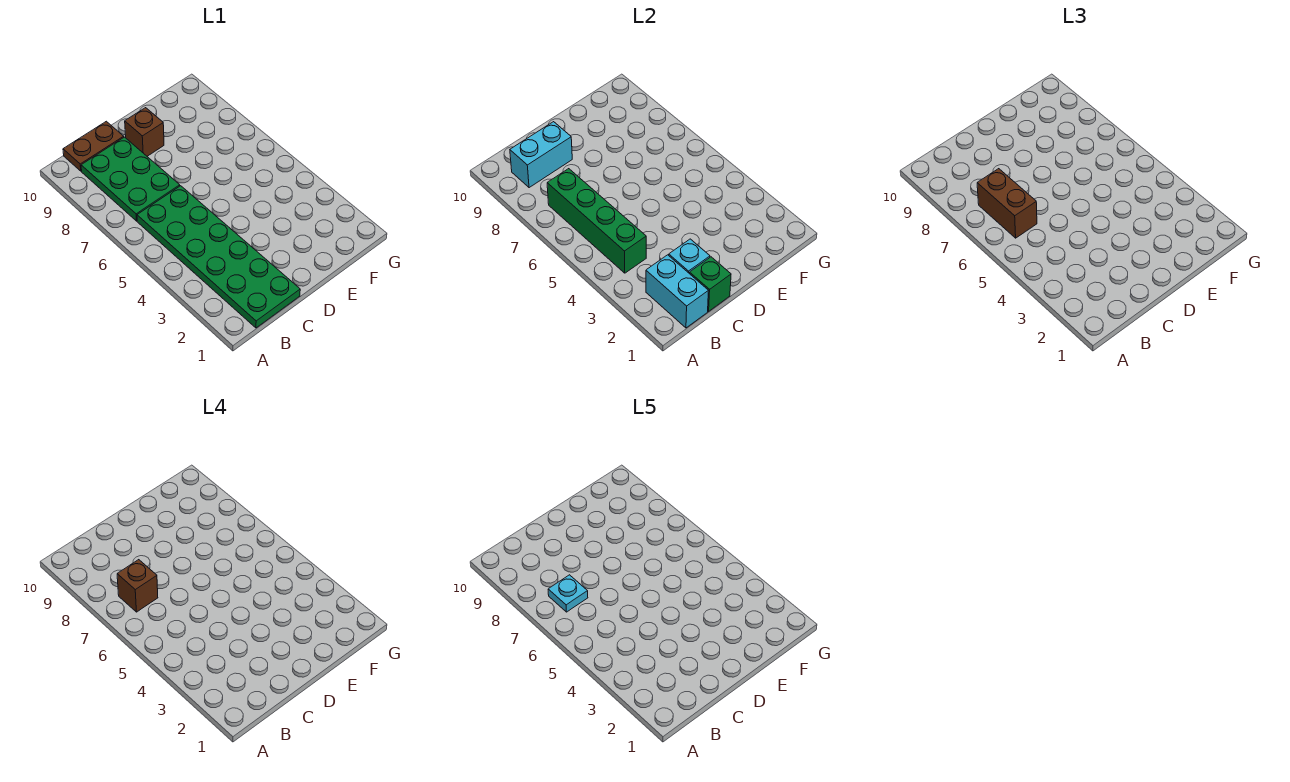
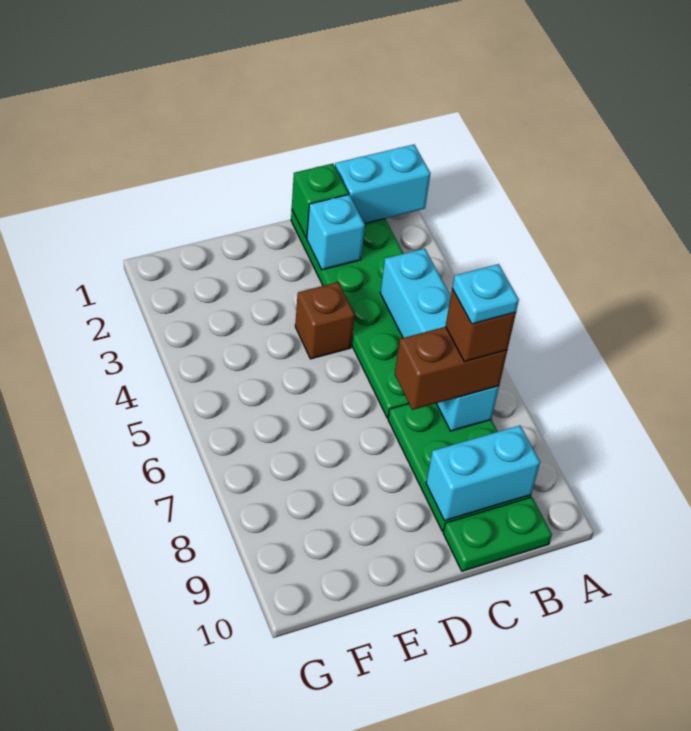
cyan brick B1:B2 level 2 -> cyan brick A1:B1 level 2
green brick B4:B7 level 2 -> cyan brick B4:B7 level 2
brown brick B6:B7 level 3 -> brown brick B7:C7 level 3
brown plate B10:C10 level 1 -> green plate B10:C10 level 1
brown brick D9 level 1 -> brown brick D4 level 1

